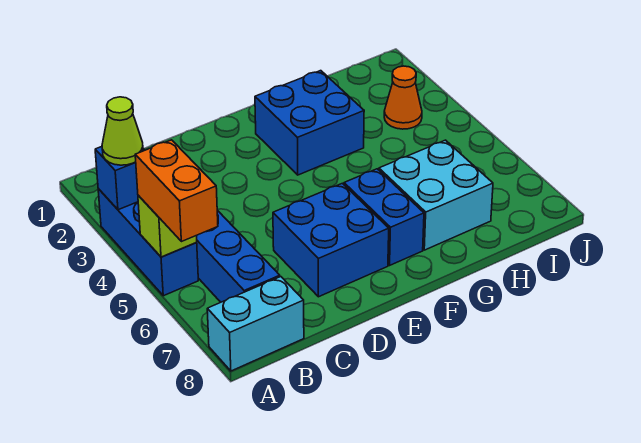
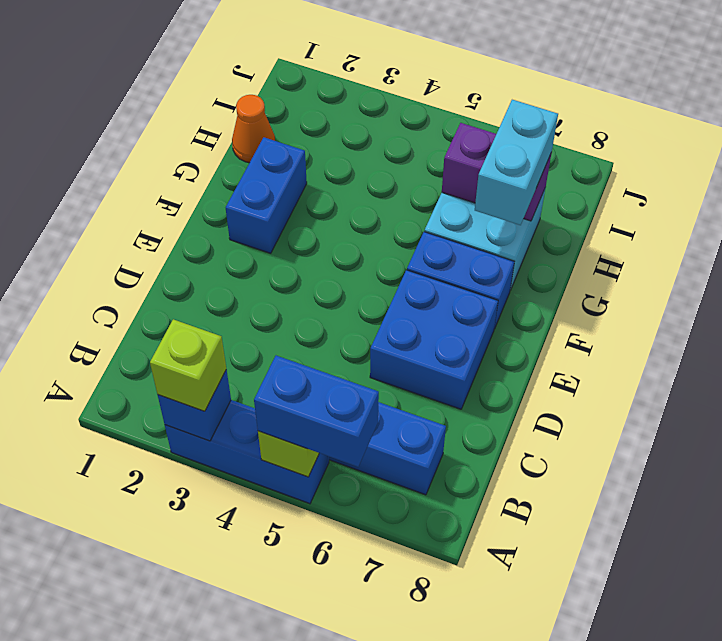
lime cone A3 level 3 -> lime brick A3 level 3
orange brick A5:A6 level 3 -> blue brick A5:A6 level 3
cyan brick A8:B8 level 1 -> cyan brick G7:H7 level 3
blue brick F2:G3 level 1 -> blue brick F2:G2 level 1
none -> purple brick H6:H7 level 2
orange cone I3 level 1 -> orange cone H1 level 1

